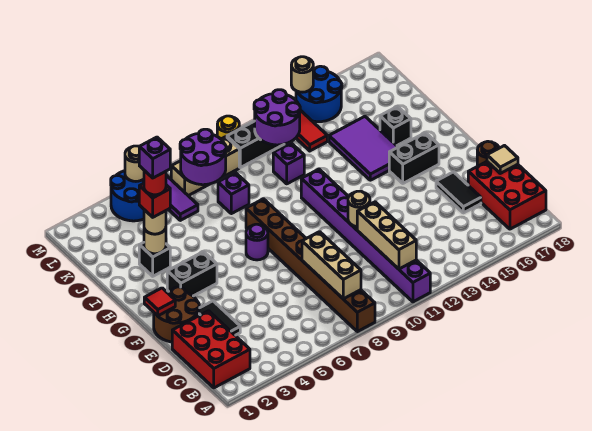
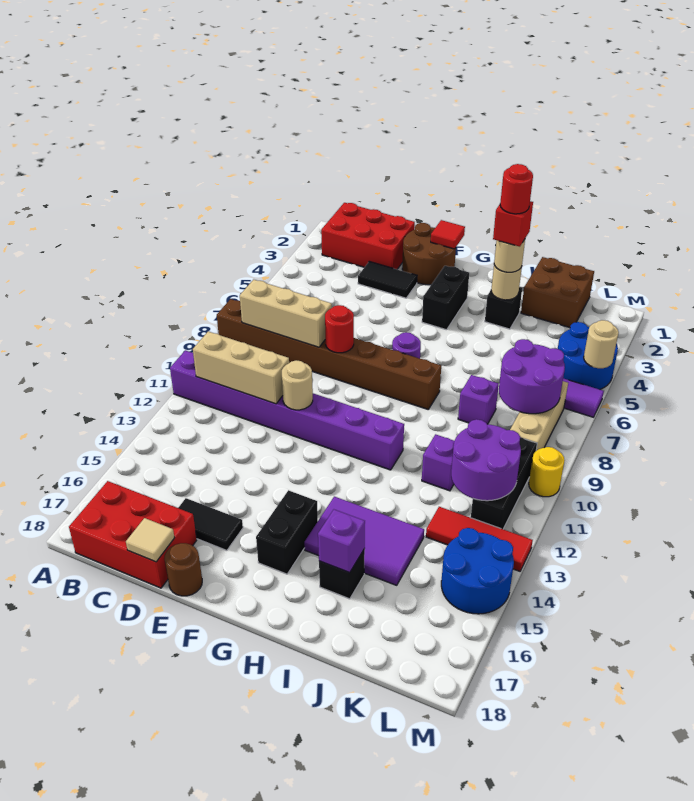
none -> red round brick E8 level 2
purple brick I3 level 6 -> purple brick I16 level 2
none -> brown brick J1:K2 level 1
tan round brick M14 level 2 -> none

